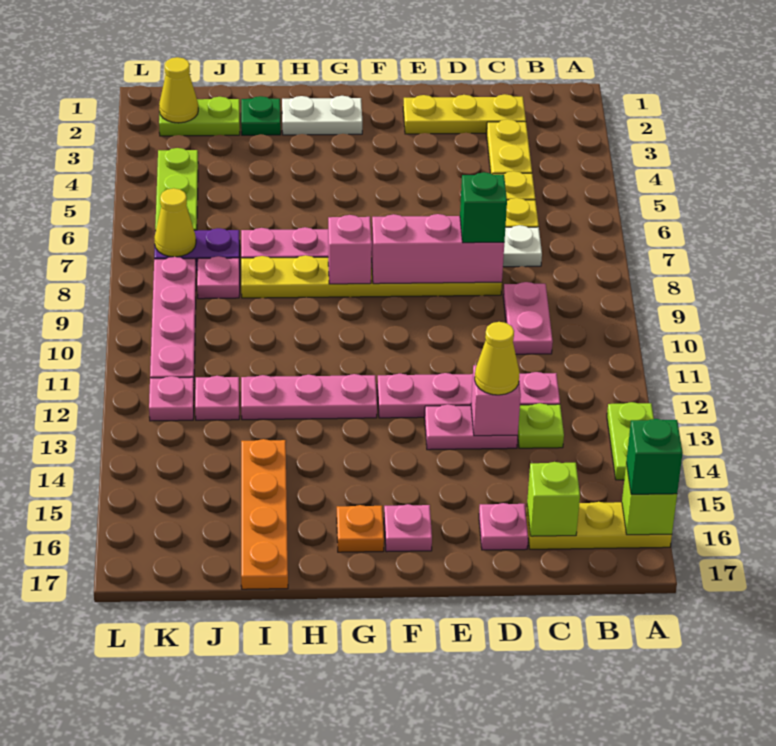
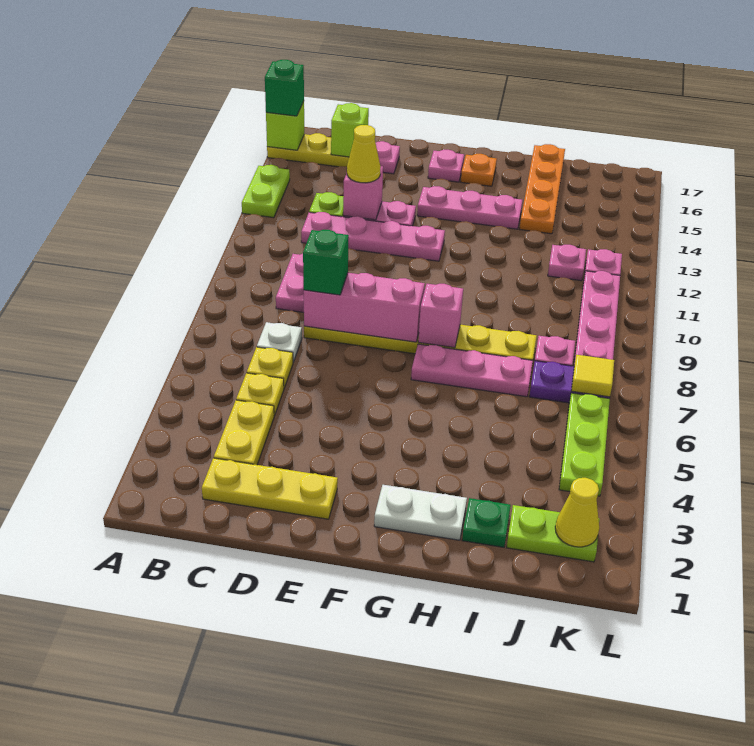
pink plate G12:I12 level 1 -> pink plate F14:H14 level 1
yellow cone K7 level 2 -> yellow tile K7 level 2

